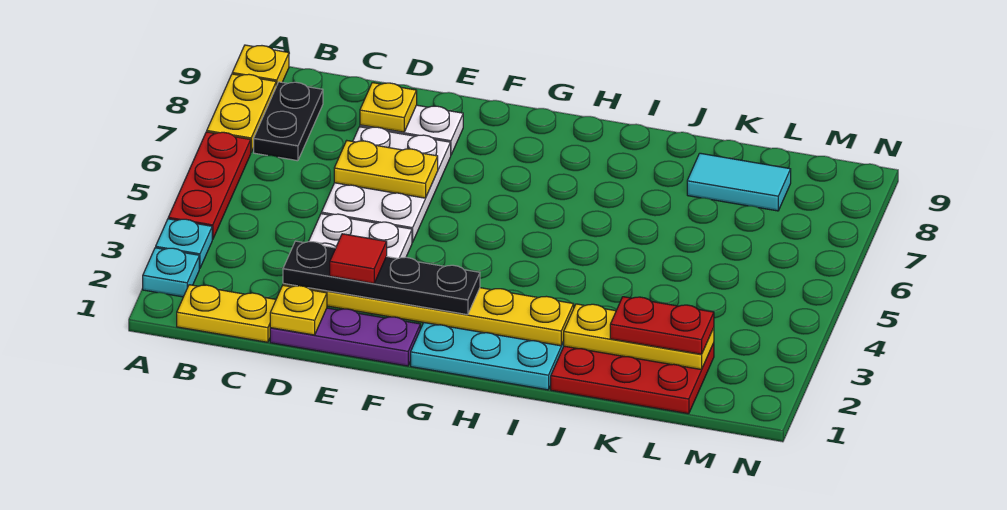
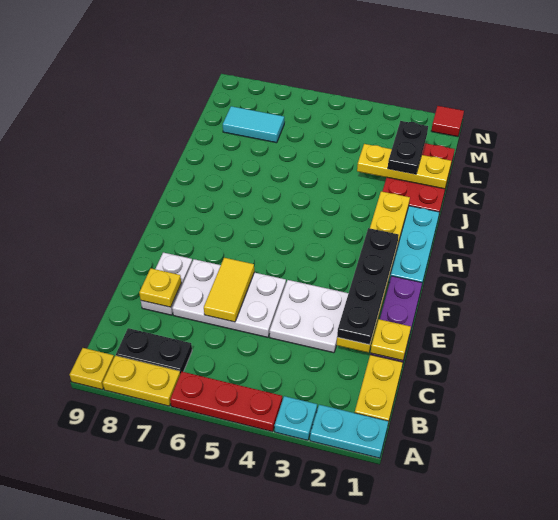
cyan plate A2 level 1 -> cyan plate A1:A2 level 1
yellow plate D6:E6 level 2 -> yellow tile D6:E6 level 2
red tile E2 level 4 -> red tile N1 level 1
yellow plate J2:L2 level 2 -> yellow plate K1:K3 level 2
red plate K2:L2 level 3 -> black plate K2:L2 level 3
cyan tile K8:L8 level 1 -> cyan tile L7:L8 level 1

